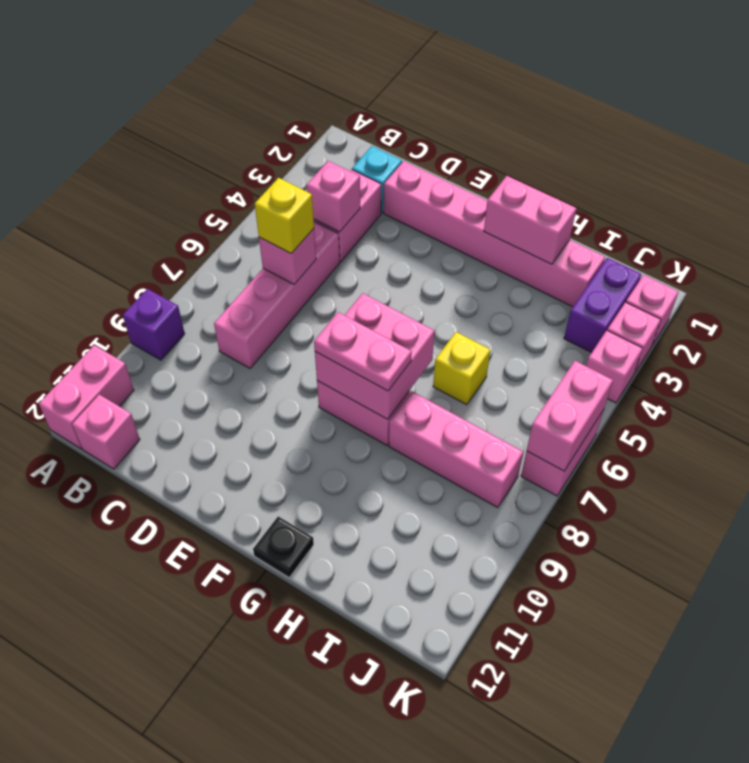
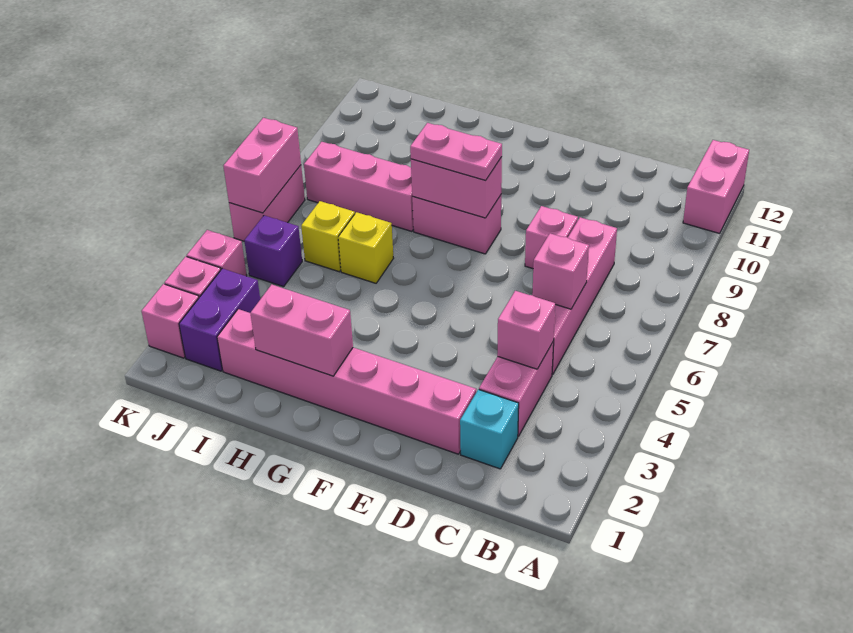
purple brick A9 level 1 -> purple brick J5 level 1
pink brick B12 level 1 -> pink brick D8 level 1
yellow brick C6 level 3 -> yellow brick I6 level 1
pink brick F7:G8 level 2 -> pink brick F8:G8 level 2
black plate G12 level 1 -> none

